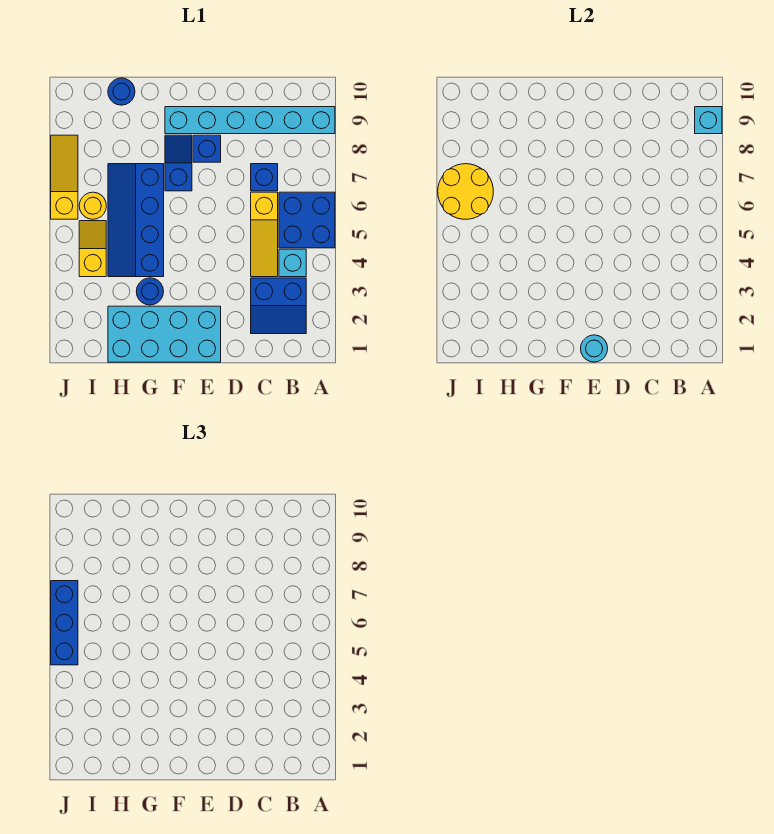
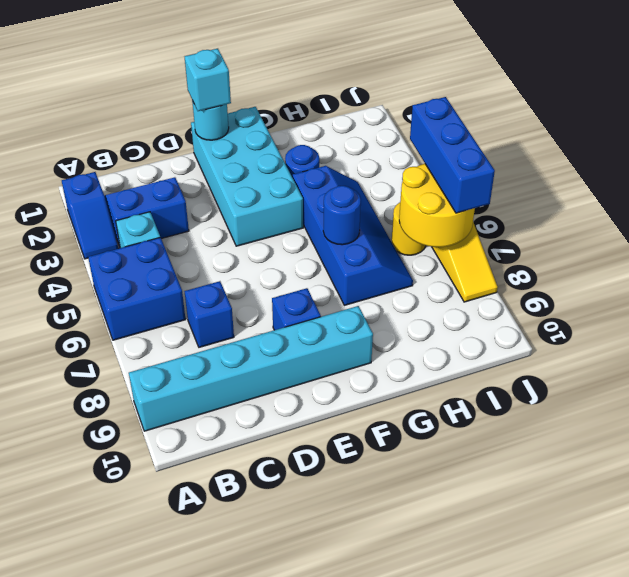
cyan brick A9 level 2 -> cyan brick E1 level 3
yellow slope C4:C6 level 1 top 6 -> none
cyan brick E1:H2 level 1 -> cyan brick E1:F4 level 1
blue slope F7:F8 level 1 top 7 -> blue slope A2:A3 level 1 top 2
blue round brick H10 level 1 -> blue round brick G6 level 2
yellow slope I4:I5 level 1 top 4 -> none

